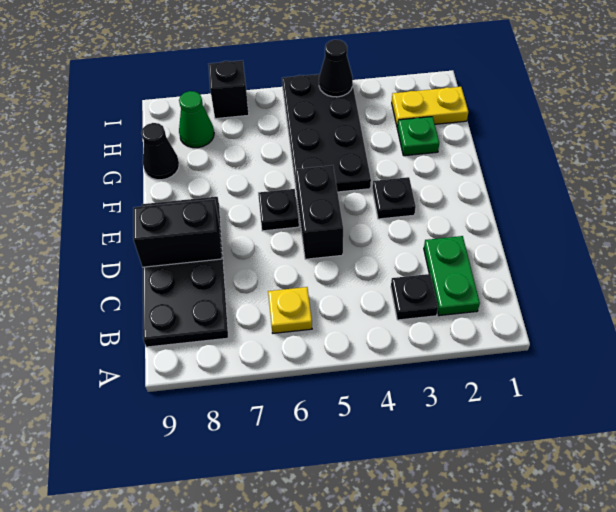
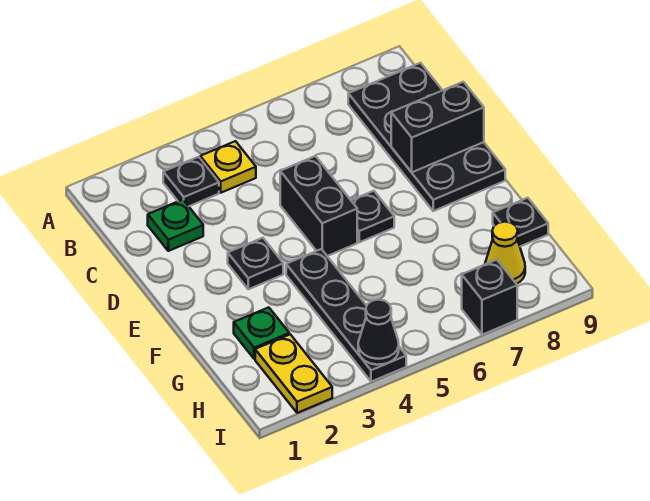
green plate B2:C2 level 1 -> green plate C2 level 1
yellow plate B6 level 1 -> yellow plate B4 level 1
black plate F4:I5 level 1 -> black plate F4:I4 level 1
black cone G9 level 1 -> black plate G9 level 1
yellow plate H1:H2 level 1 -> yellow plate H2:I2 level 1
green cone H8 level 1 -> yellow cone H8 level 1

